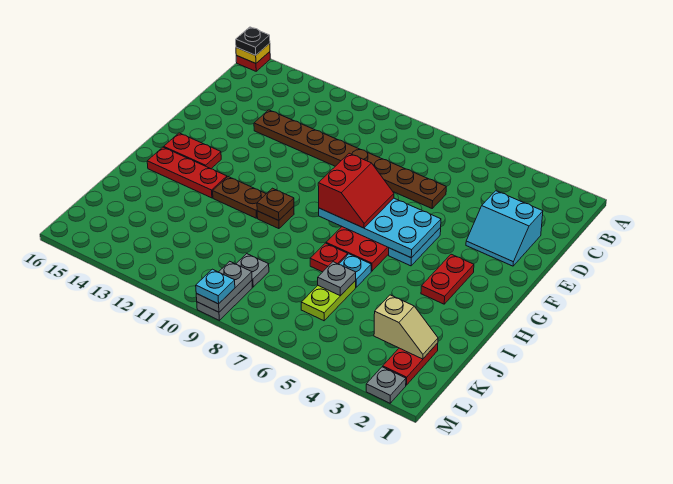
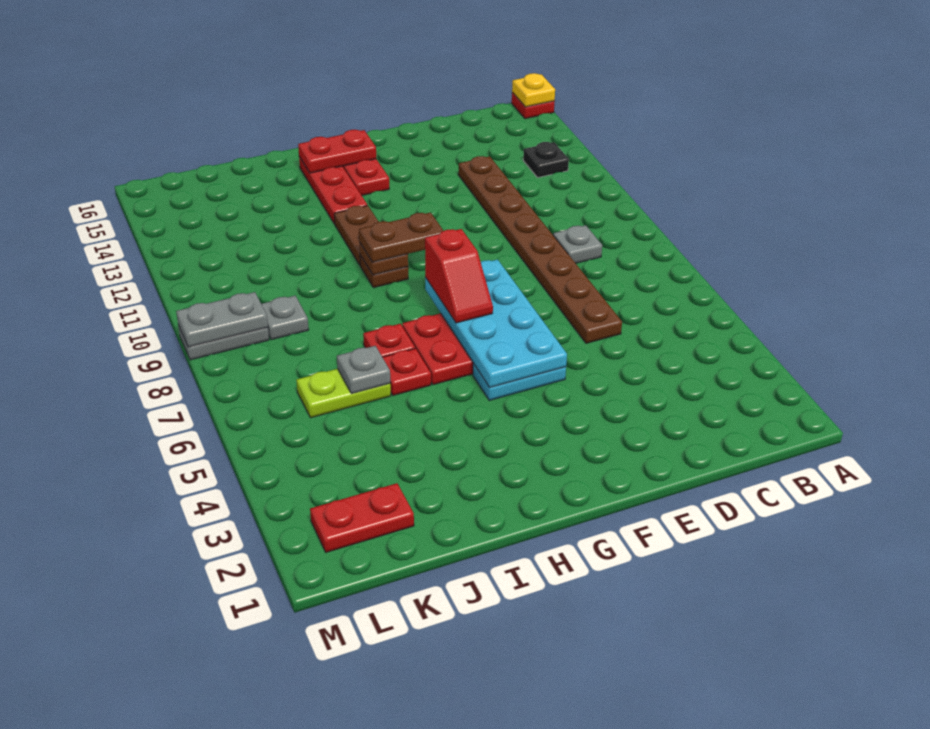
black plate A16 level 3 -> black plate B13 level 1
cyan slope D2:E3 level 1 top D -> none
red slope F7:G8 level 3 top 8 -> red slope G7:G8 level 3 top 8
red plate G3:H3 level 1 -> red plate G15:H15 level 2
none -> brown plate G10:H10 level 3
cyan plate I6 level 1 -> red plate I6 level 1
tan slope K2:K3 level 2 top 3 -> none
grey plate M2 level 1 -> grey plate C9 level 1
cyan plate M9 level 3 -> none

